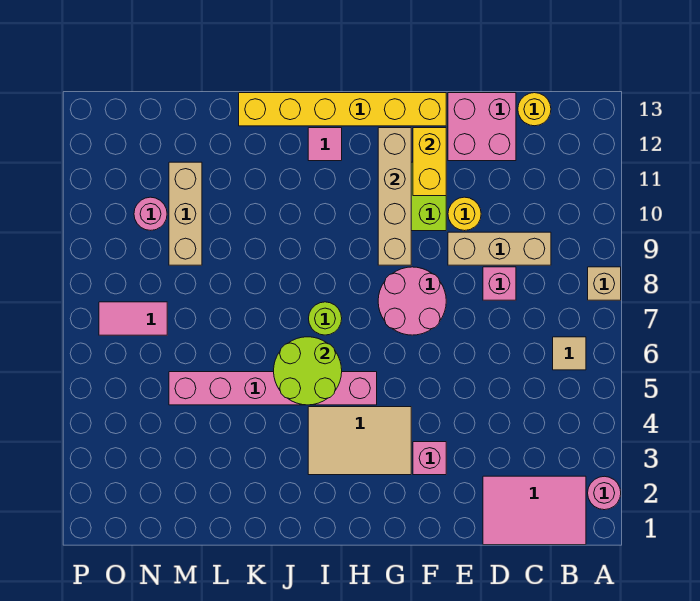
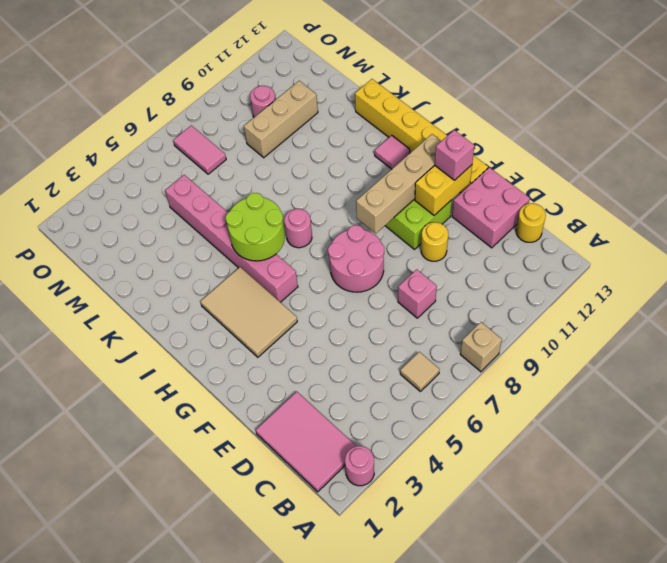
tan brick C9:E9 level 1 -> none
pink brick F3 level 1 -> pink brick F12 level 3
lime round brick I7 level 1 -> pink round brick I7 level 1

